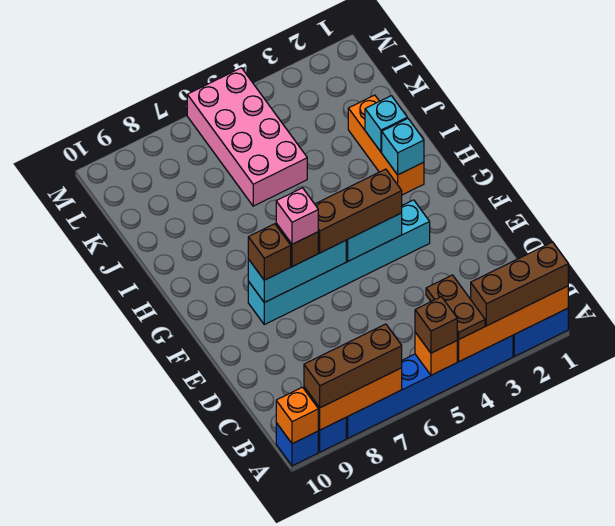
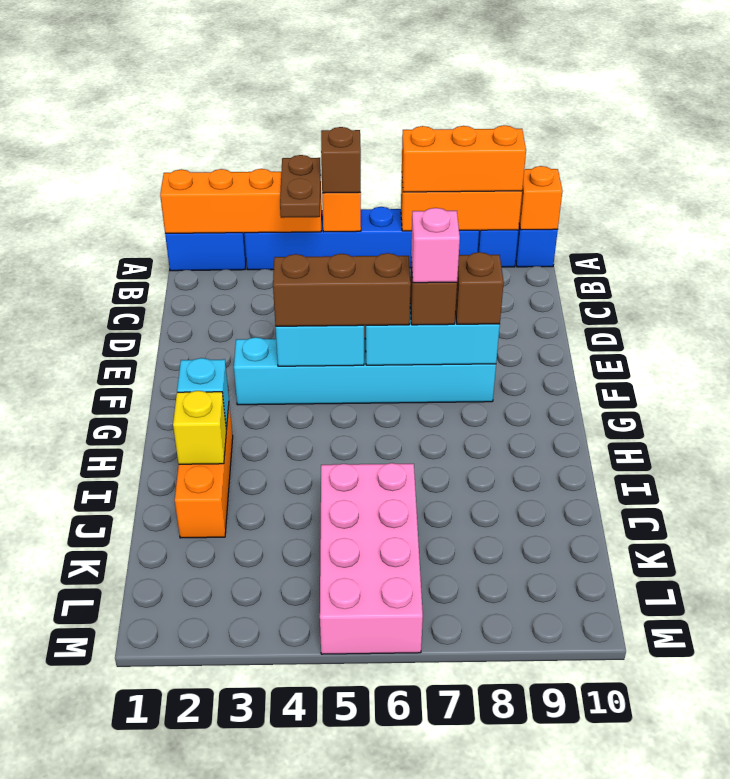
brown brick A1:A3 level 3 -> none
brown brick A7:A9 level 3 -> orange brick A7:A9 level 3
cyan brick I2 level 2 -> yellow brick I2 level 2

